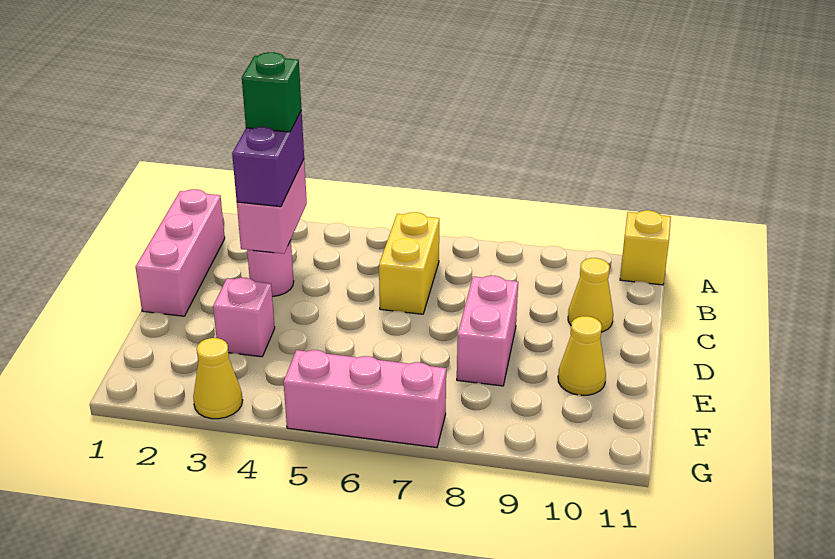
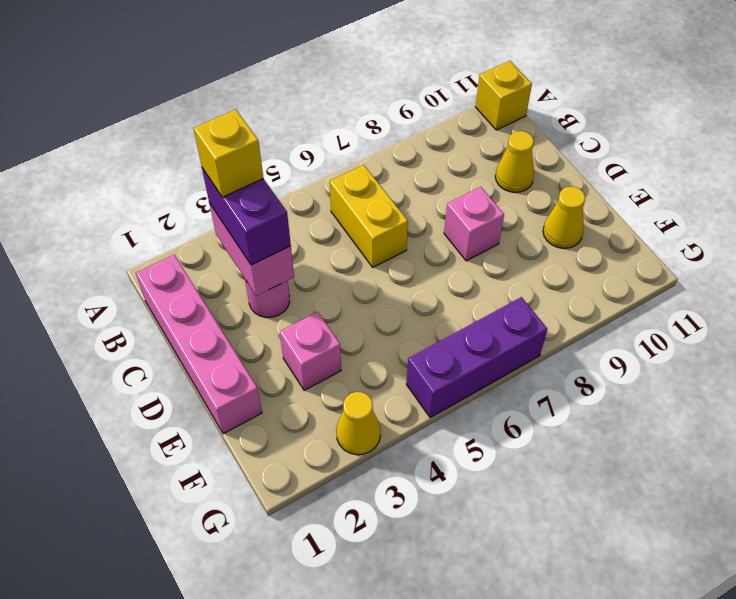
pink brick B1:D1 level 1 -> pink brick B1:E1 level 1
green brick B3 level 4 -> yellow brick B3 level 4
pink brick D8:E8 level 1 -> pink brick D8 level 1
pink brick G5:G7 level 1 -> purple brick G5:G7 level 1

